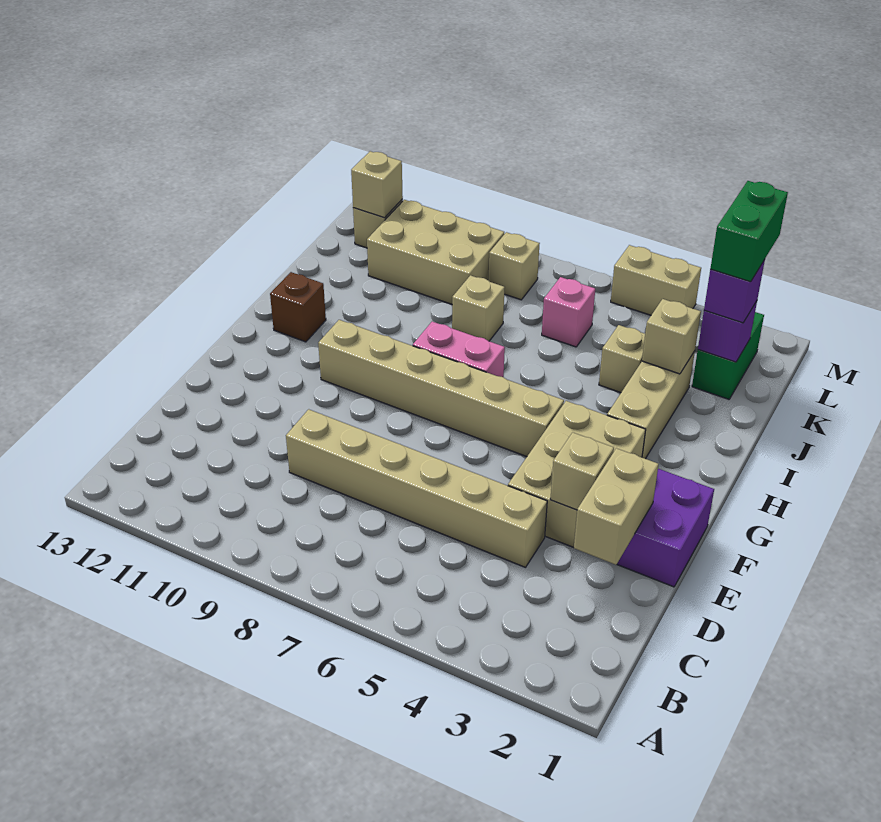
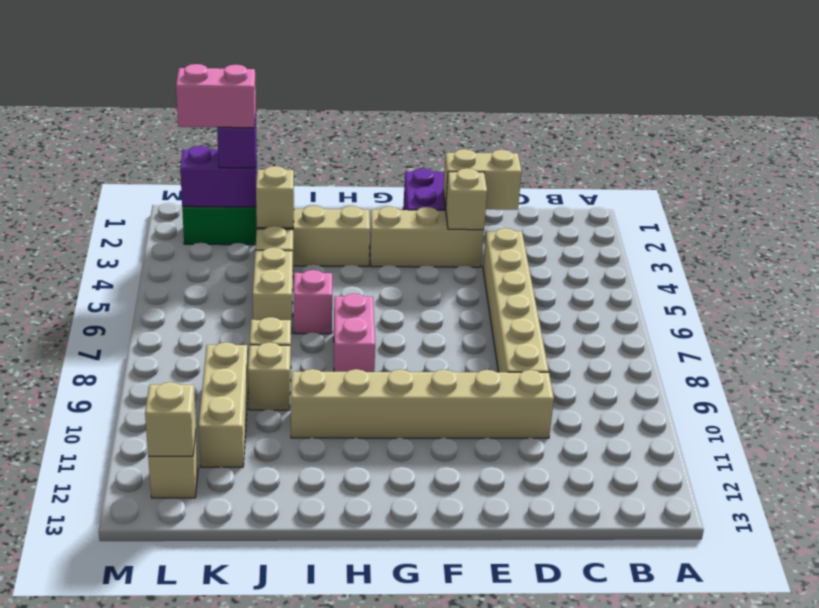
tan brick E3:G4 level 1 -> tan brick E3:G3 level 1
tan brick G5:G10 level 1 -> tan brick D10:I10 level 1
brown brick H12 level 1 -> none
purple brick K2 level 2 -> purple brick K2:L2 level 2
green brick K2:L2 level 4 -> pink brick K2:L2 level 4
pink brick K6 level 1 -> pink brick I6 level 1
tan brick K9:L11 level 1 -> tan brick K9:K11 level 1
tan brick L8 level 1 -> tan brick J9 level 1
tan brick M4:M5 level 1 -> tan brick J5:J6 level 1

